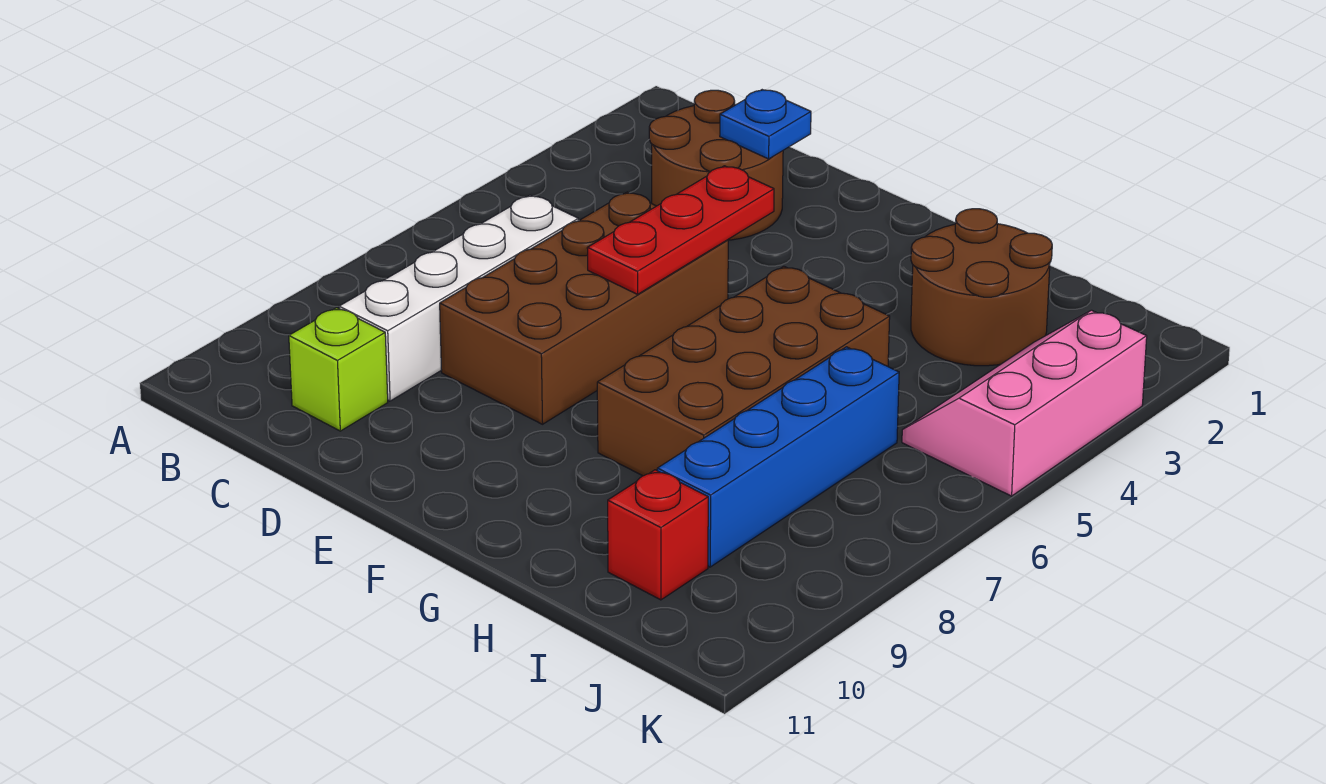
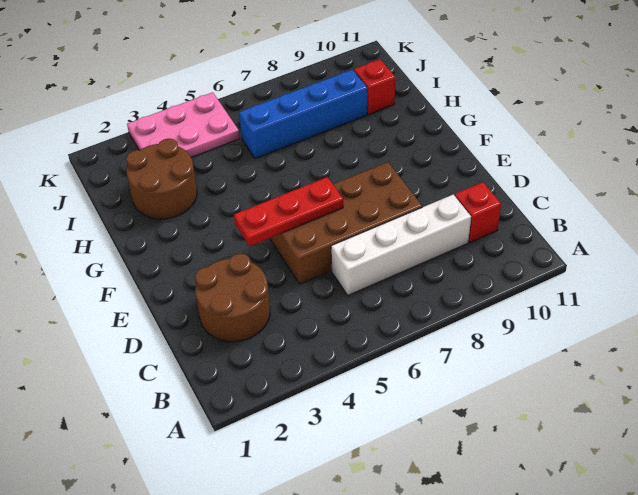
lime brick C10 level 1 -> red brick C10 level 1
blue plate D2 level 2 -> none
brown brick G5:H8 level 1 -> none
pink slope J3:K5 level 1 top K -> pink plate J3:K5 level 1

